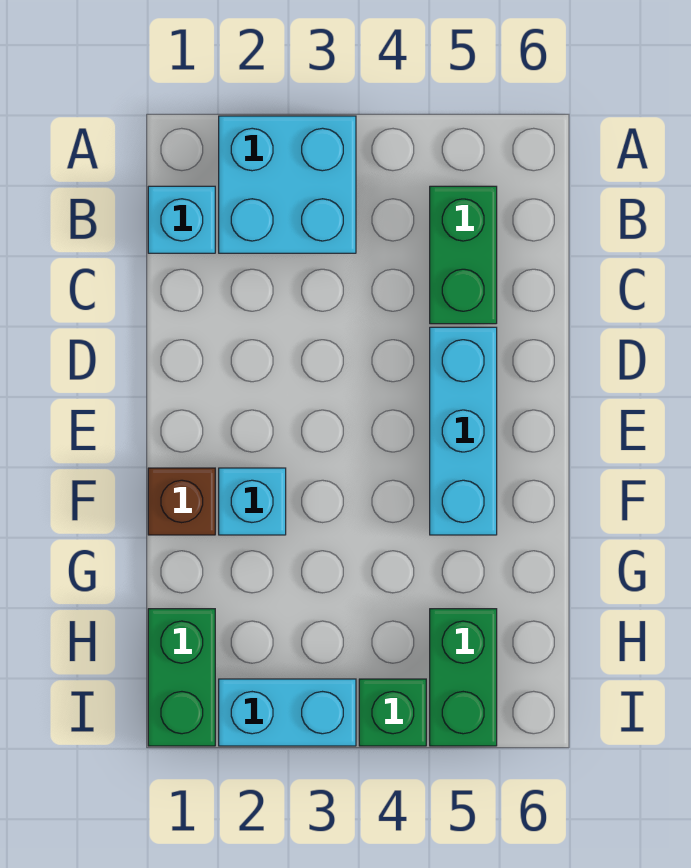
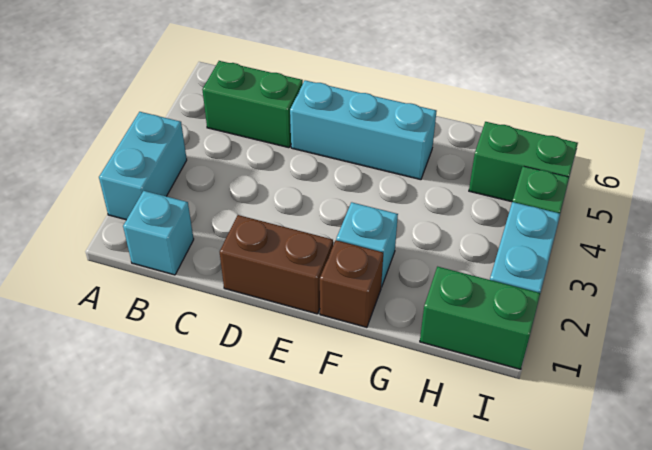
cyan brick A2:B3 level 1 -> cyan brick A2:A3 level 1
none -> brown brick D1:E1 level 1

